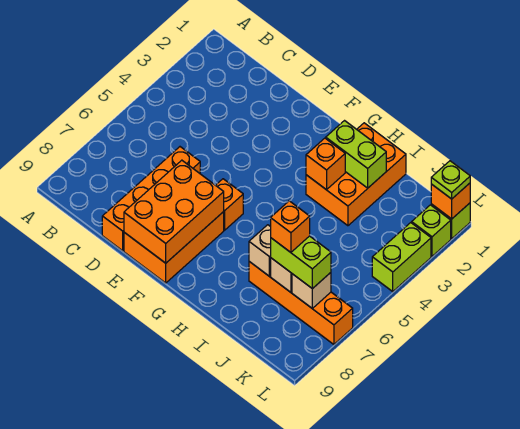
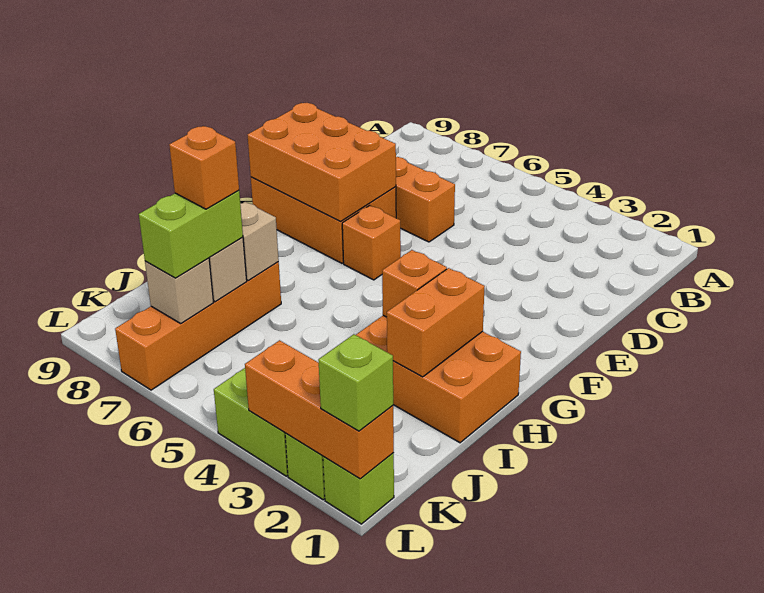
lime brick H2:I2 level 2 -> orange brick H2:I2 level 2
orange brick L1 level 2 -> orange brick L1:L3 level 2
lime plate L1 level 3 -> lime brick L1 level 3

